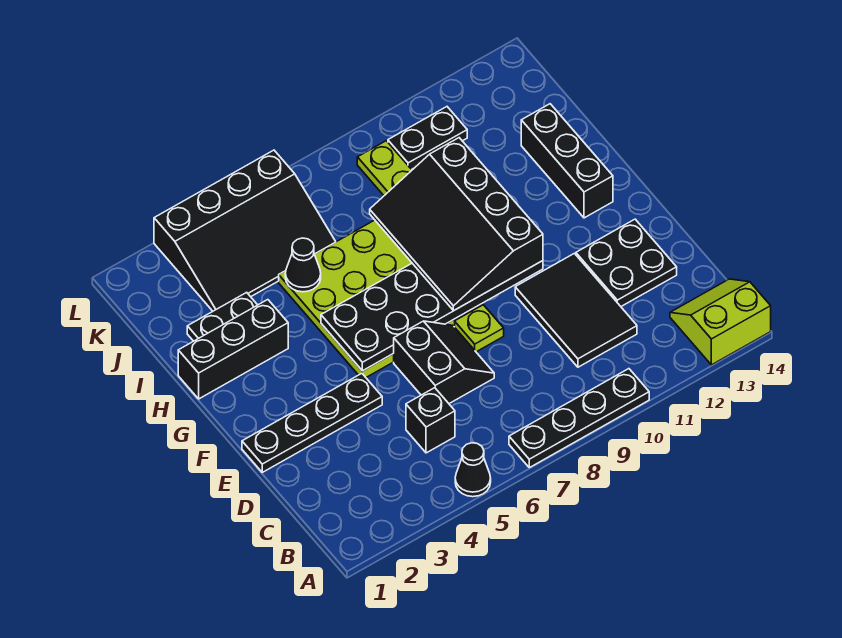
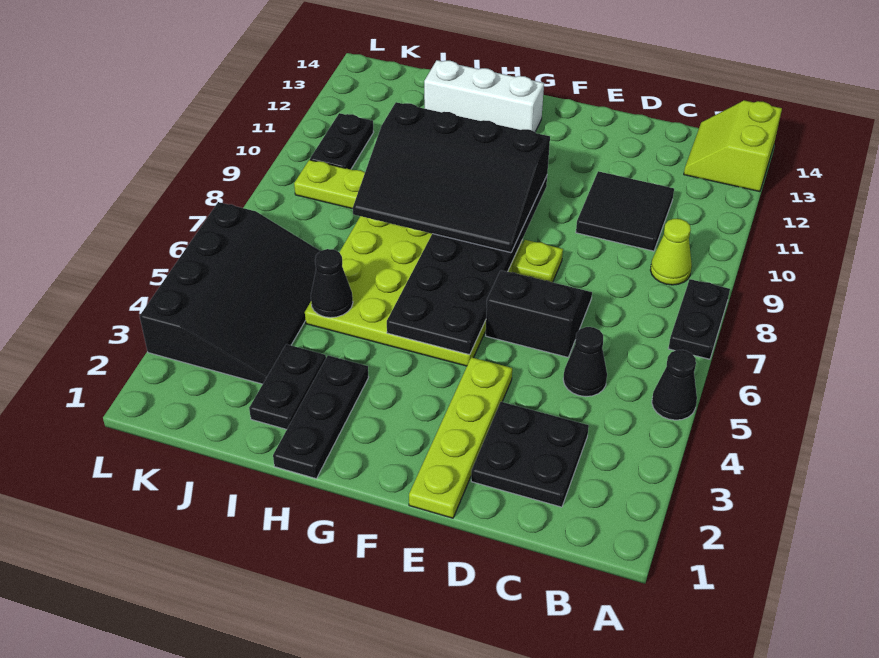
black plate A7:A10 level 1 -> black plate A7:A8 level 1
none -> lime cone B9 level 1
black brick C5 level 1 -> black cone C5 level 1
black tile C10:E11 level 1 -> black tile C10:D11 level 1
black plate D12:E13 level 1 -> black plate C2:D3 level 1
black plate E1:E4 level 1 -> lime plate E1:E4 level 1
black brick G13:I13 level 1 -> white brick G13:I13 level 1
black brick H1:H3 level 1 -> black plate H1:H3 level 1

